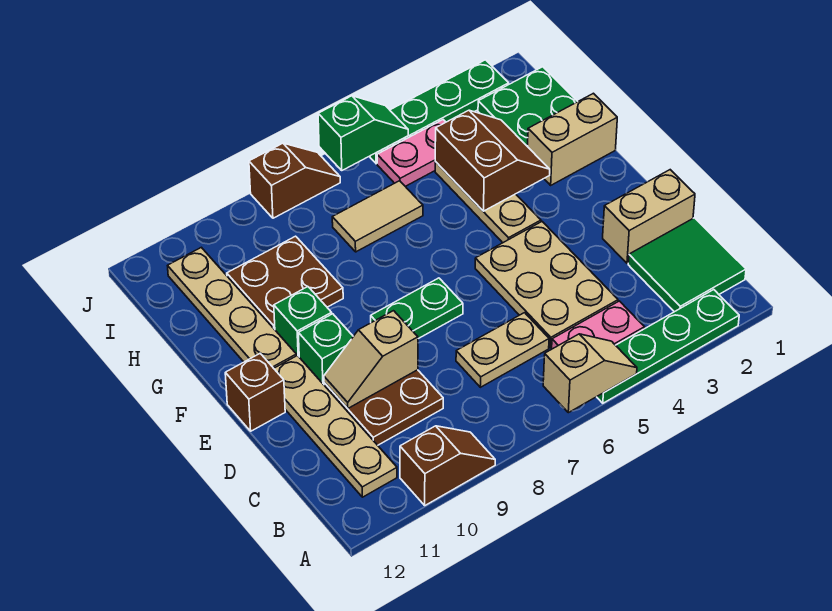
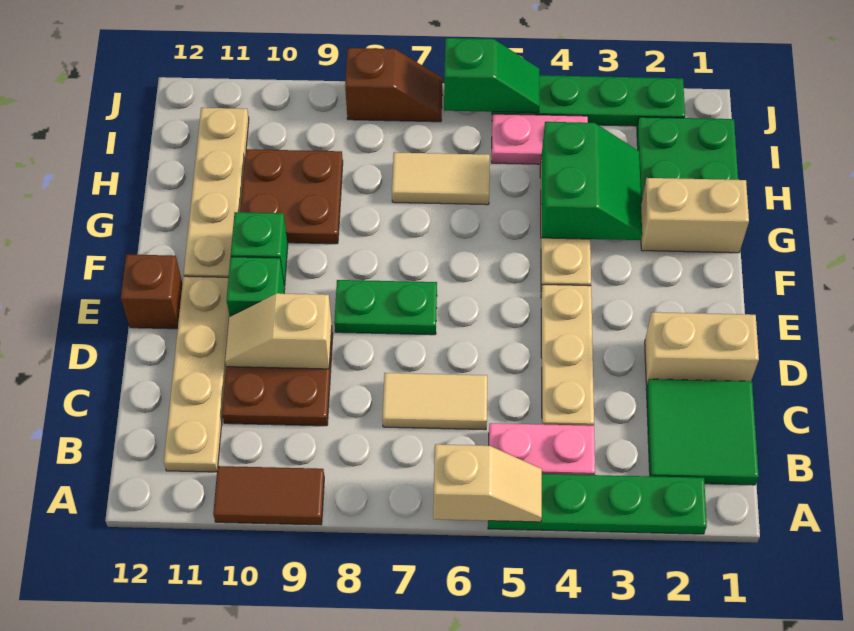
brown slope A9:A10 level 1 top 10 -> brown tile A9:A10 level 1
tan plate C4:E5 level 1 -> tan plate C4:E4 level 1
tan plate C6:C7 level 1 -> tan tile C6:C7 level 1
brown slope G3:H4 level 2 top 4 -> green slope G3:H4 level 2 top 4

